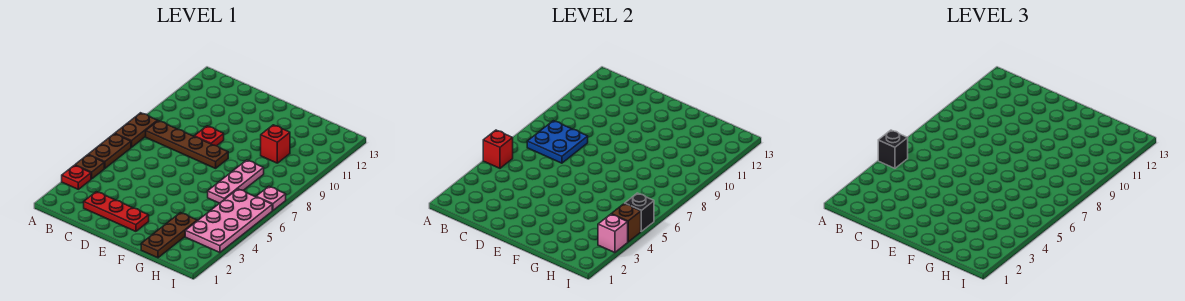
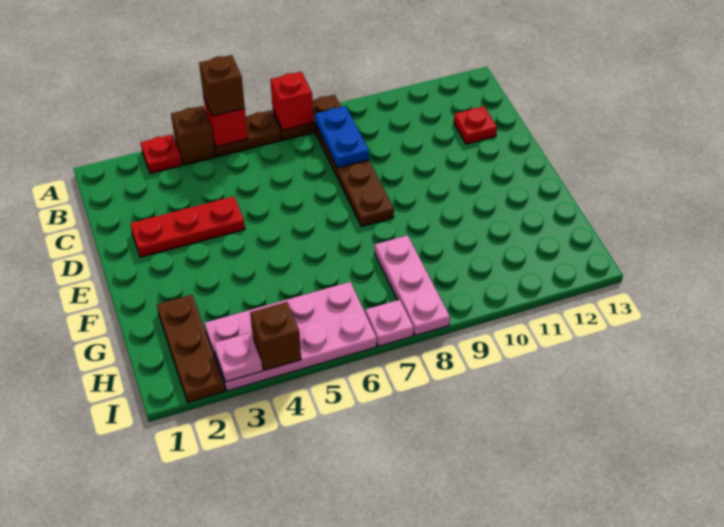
brown plate A4 level 1 -> brown brick A4 level 1
black brick A5 level 3 -> brown brick A5 level 3
blue plate B7:C8 level 2 -> blue plate B8:C8 level 2
red plate C2:E2 level 1 -> red plate D2:D4 level 1
red plate D9 level 1 -> red plate C12 level 1
brown plate G1:G3 level 1 -> brown plate G2:I2 level 1
pink plate G6:G8 level 1 -> pink plate G8:I8 level 1
red brick G10 level 1 -> red brick A7 level 2
pink brick I3 level 2 -> pink plate I3 level 2
black brick I5 level 2 -> none

